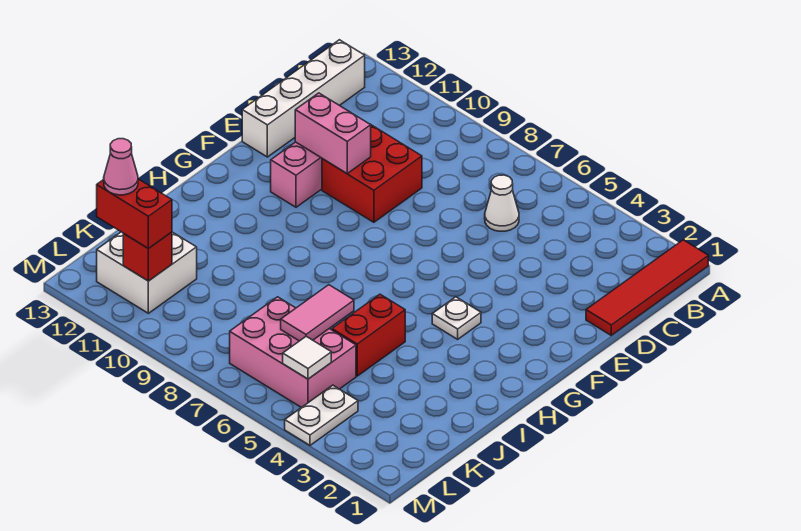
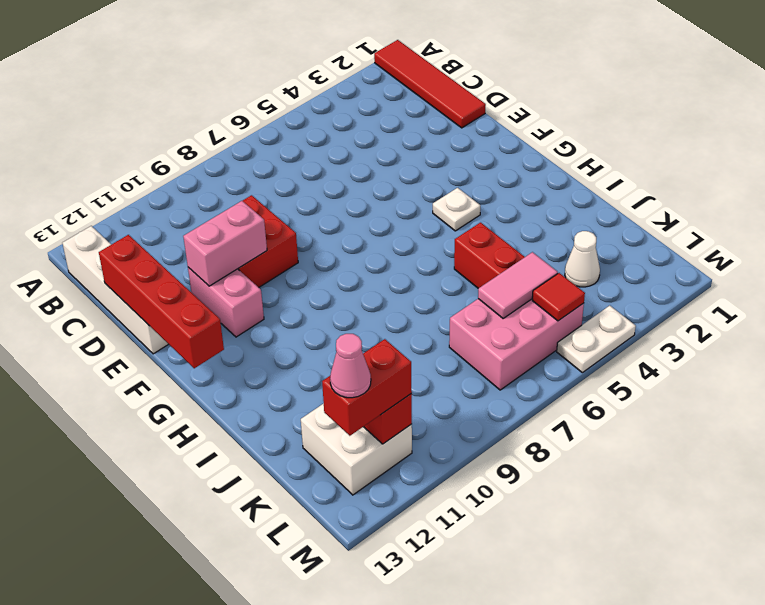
white cone C6 level 1 -> white cone K3 level 1
none -> red brick D13:G13 level 2
pink tile J6:K6 level 2 -> pink tile K5:K6 level 2
white plate L4:M4 level 1 -> white plate M4:M5 level 1
white tile L5 level 2 -> red tile L5 level 2

